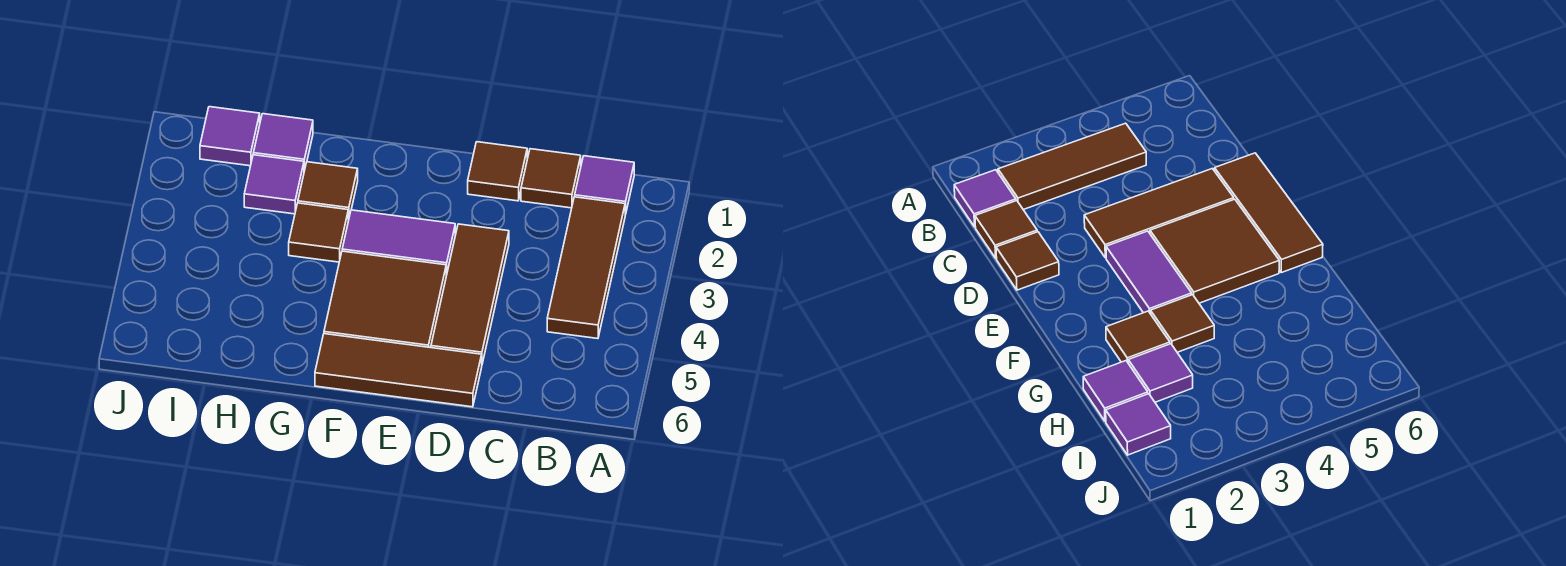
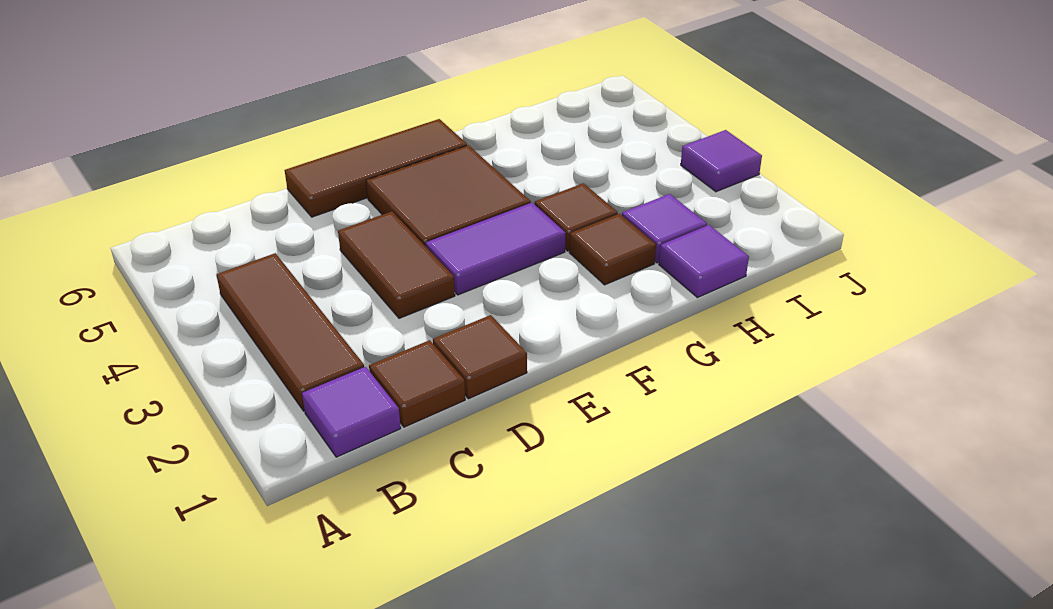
brown tile D3:D5 level 1 -> brown tile D3:D4 level 1
purple tile I1 level 1 -> purple tile J3 level 1

